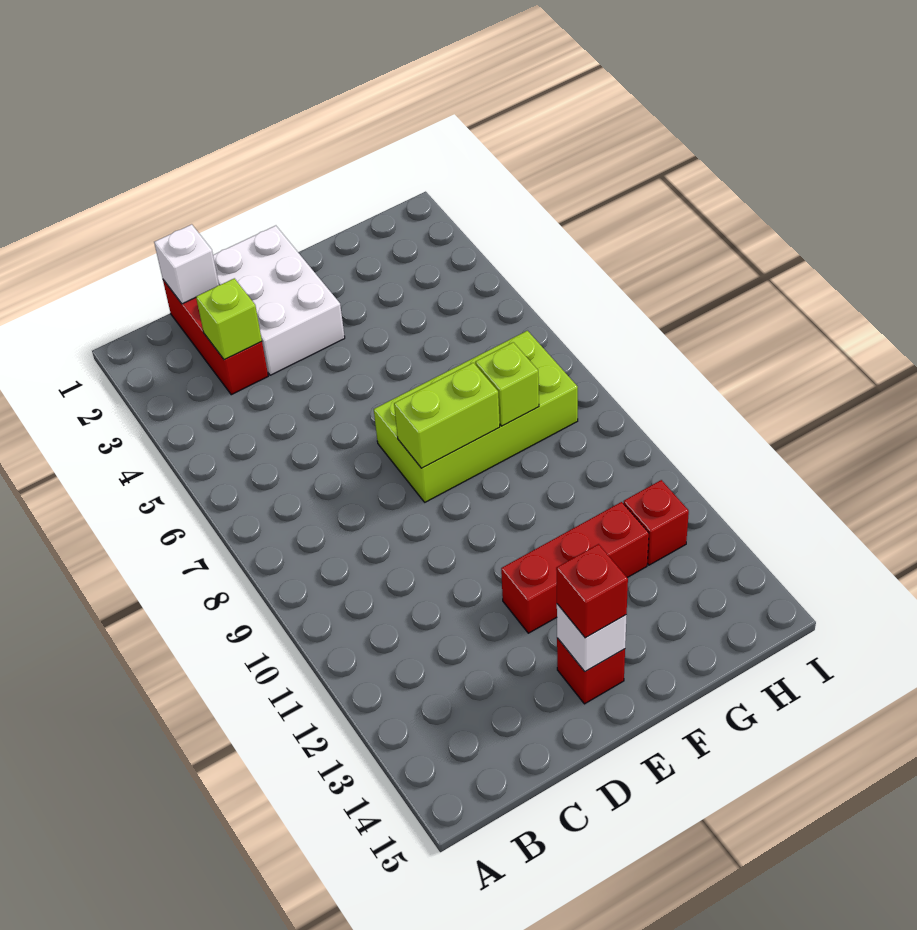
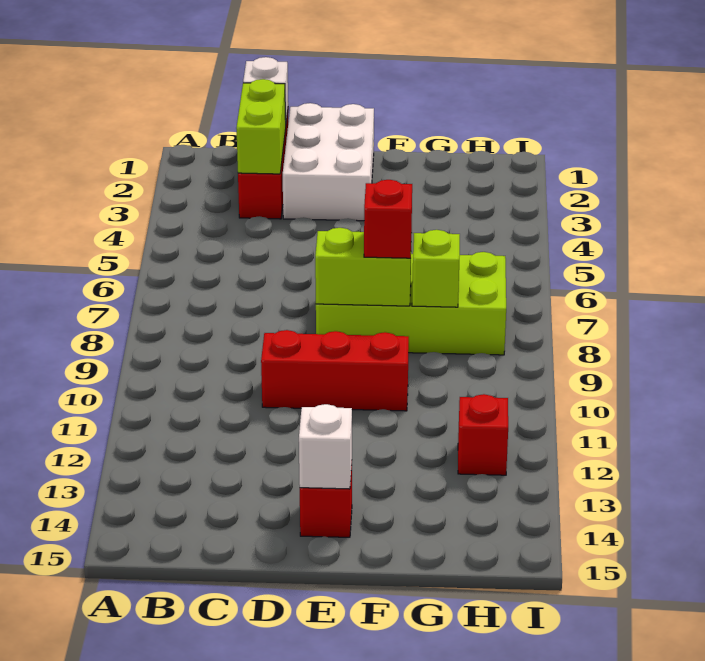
lime brick C3 level 2 -> lime brick C2:C3 level 2
red brick E12:G12 level 1 -> red brick D10:F10 level 1
red brick E14 level 3 -> red brick F8 level 3

